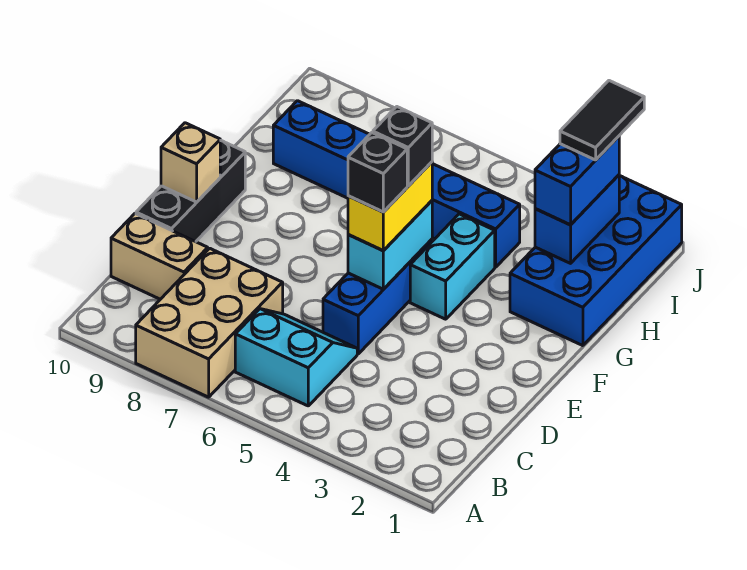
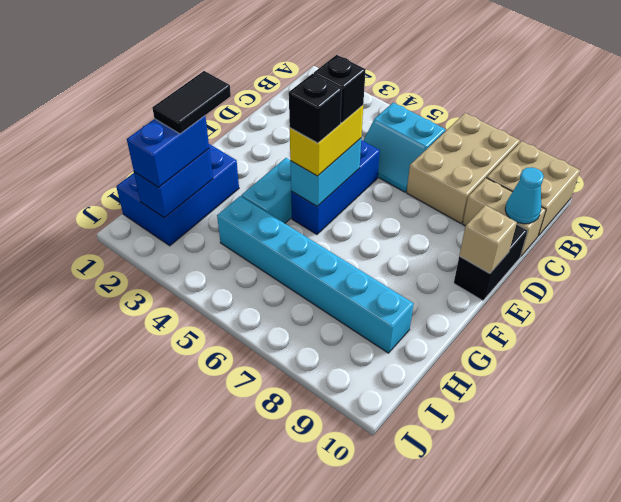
none -> tan brick A9:B10 level 1
none -> cyan cone C10 level 2
black brick D10:F10 level 1 -> black brick D10:E10 level 1
blue brick G1:J2 level 1 -> blue brick G1:I2 level 1
blue brick H4:H9 level 1 -> cyan brick H4:H9 level 1
black tile I2:J2 level 4 -> black tile G2:H2 level 4

